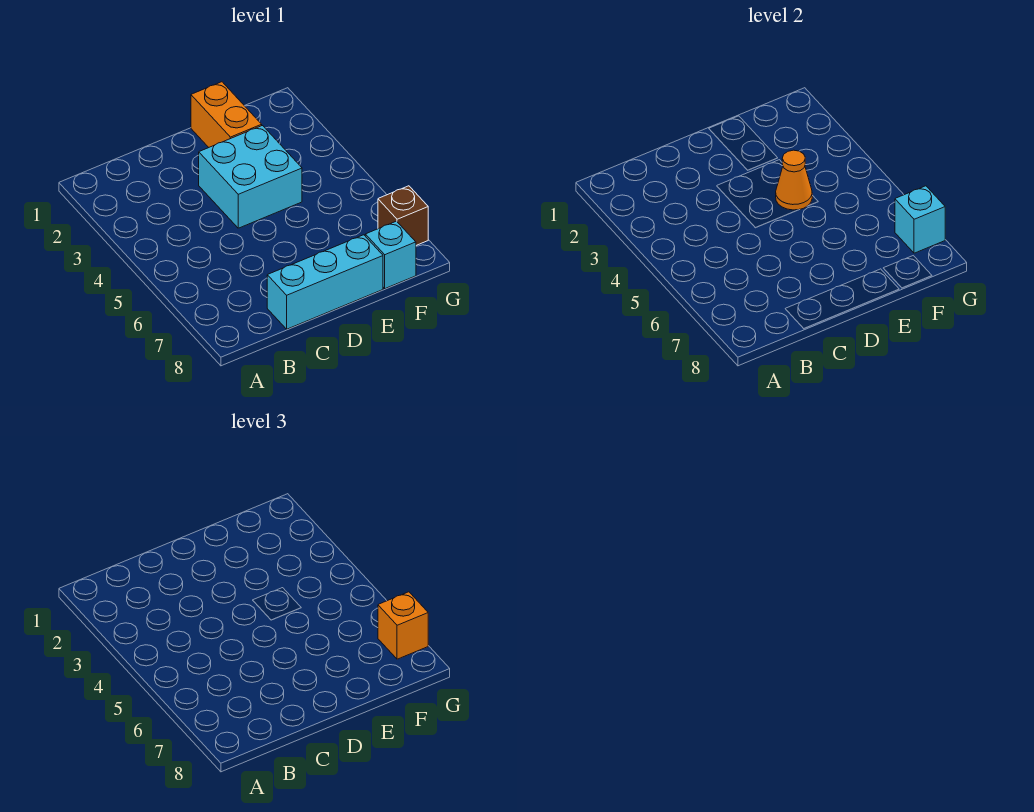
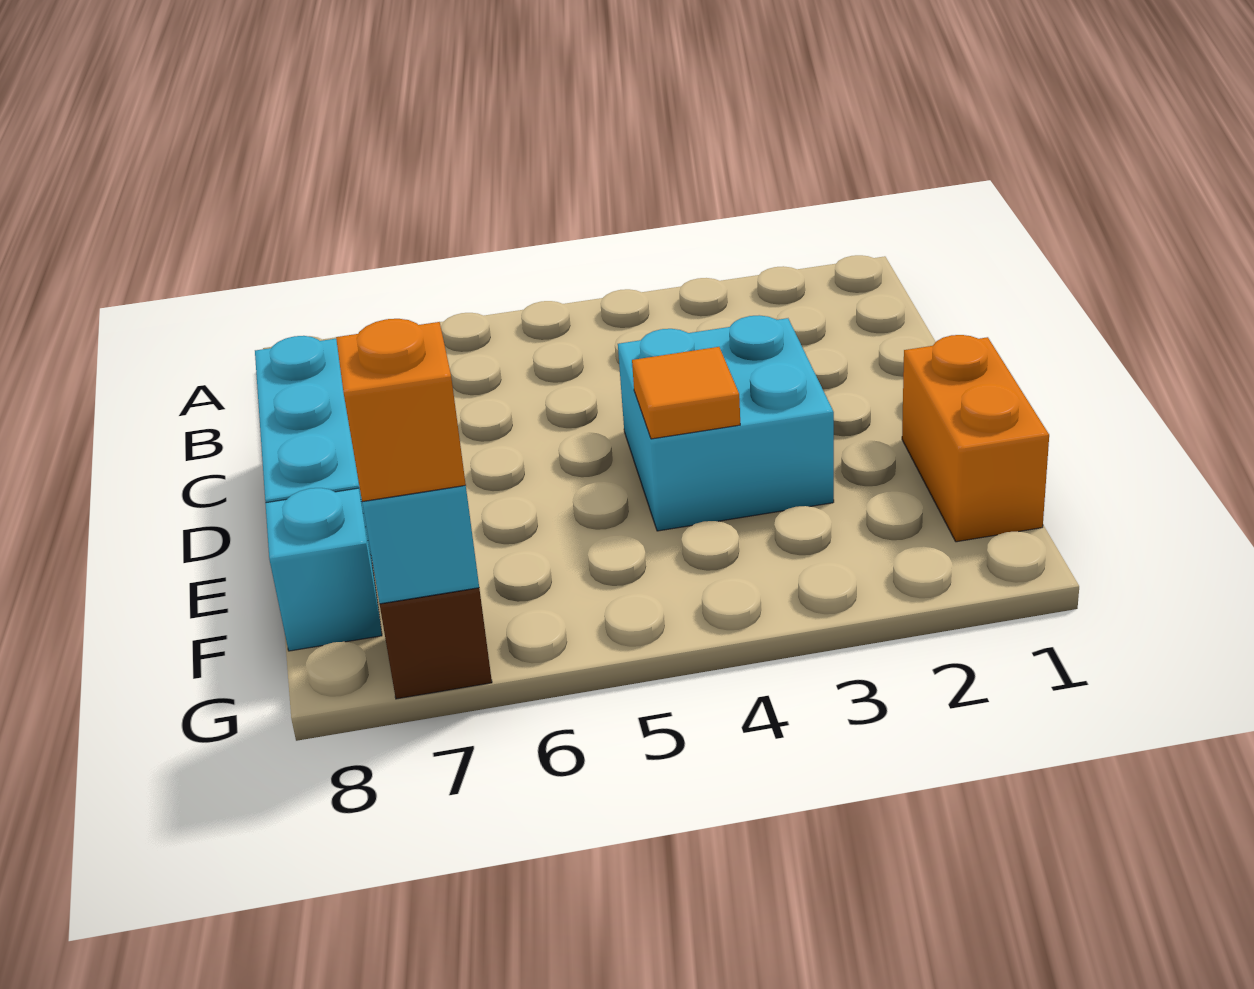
orange brick E1:E2 level 1 -> orange brick E1:F1 level 1
orange cone E4 level 2 -> orange tile E4 level 2

